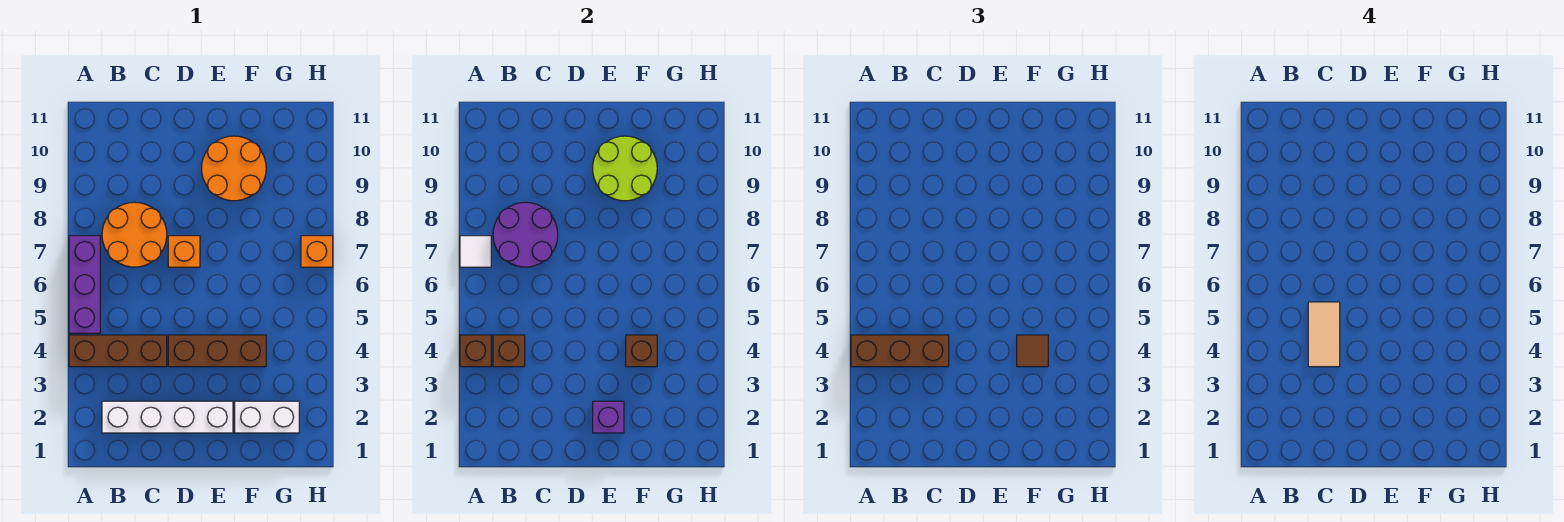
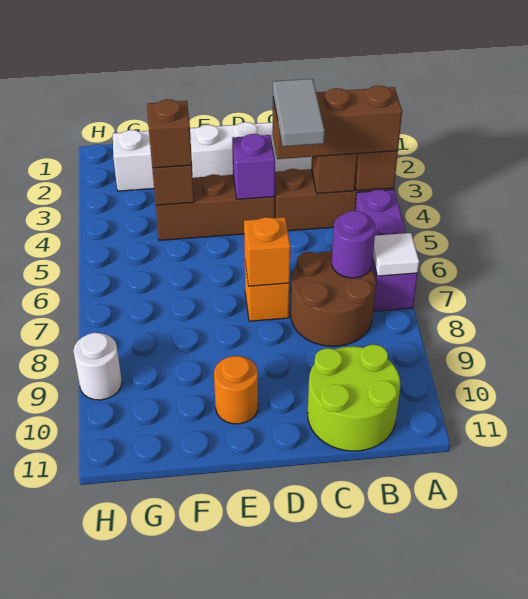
orange round brick B7:C8 level 1 -> brown round brick B7:C8 level 1
purple round brick B7:C8 level 2 -> purple round brick B7 level 2
tan tile C4:C5 level 4 -> grey tile C4:C5 level 4
purple brick E2 level 2 -> purple brick D4 level 2
orange round brick E9:F10 level 1 -> orange round brick E10 level 1
lime round brick E9:F10 level 2 -> lime round brick B10:C11 level 1
brown tile F4 level 3 -> brown brick F4 level 3
orange brick H7 level 1 -> orange brick D7 level 2
none -> white round brick H9 level 1

